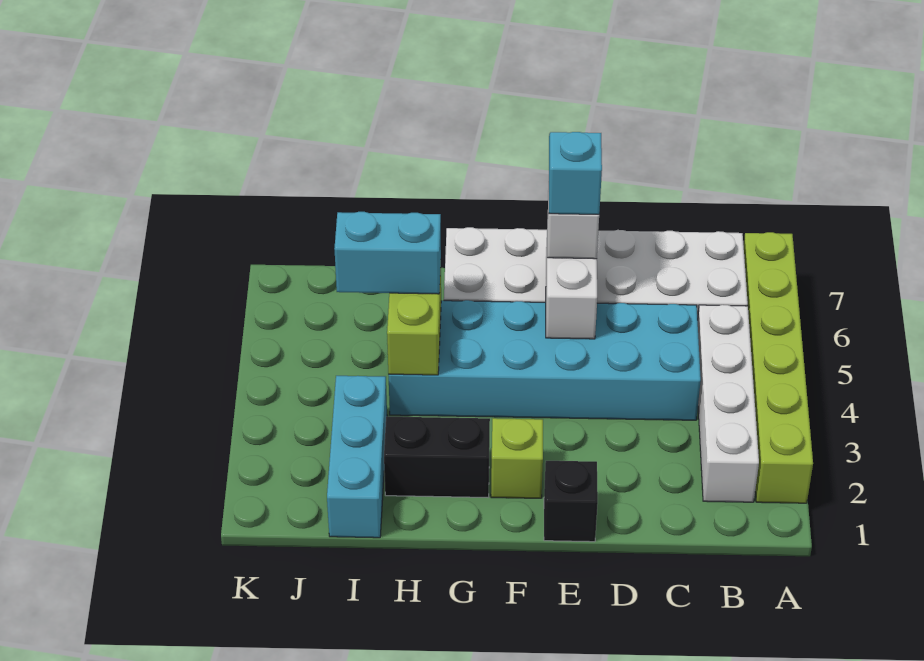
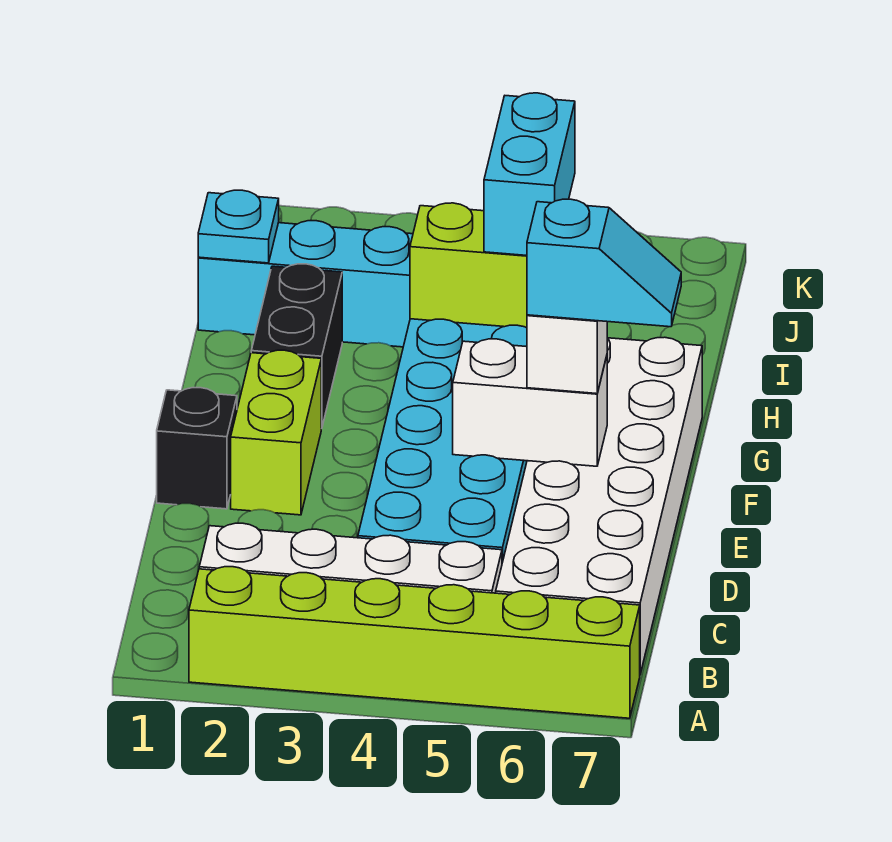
lime brick F2 level 1 -> lime brick E2:F2 level 1
none -> cyan plate I1 level 2

